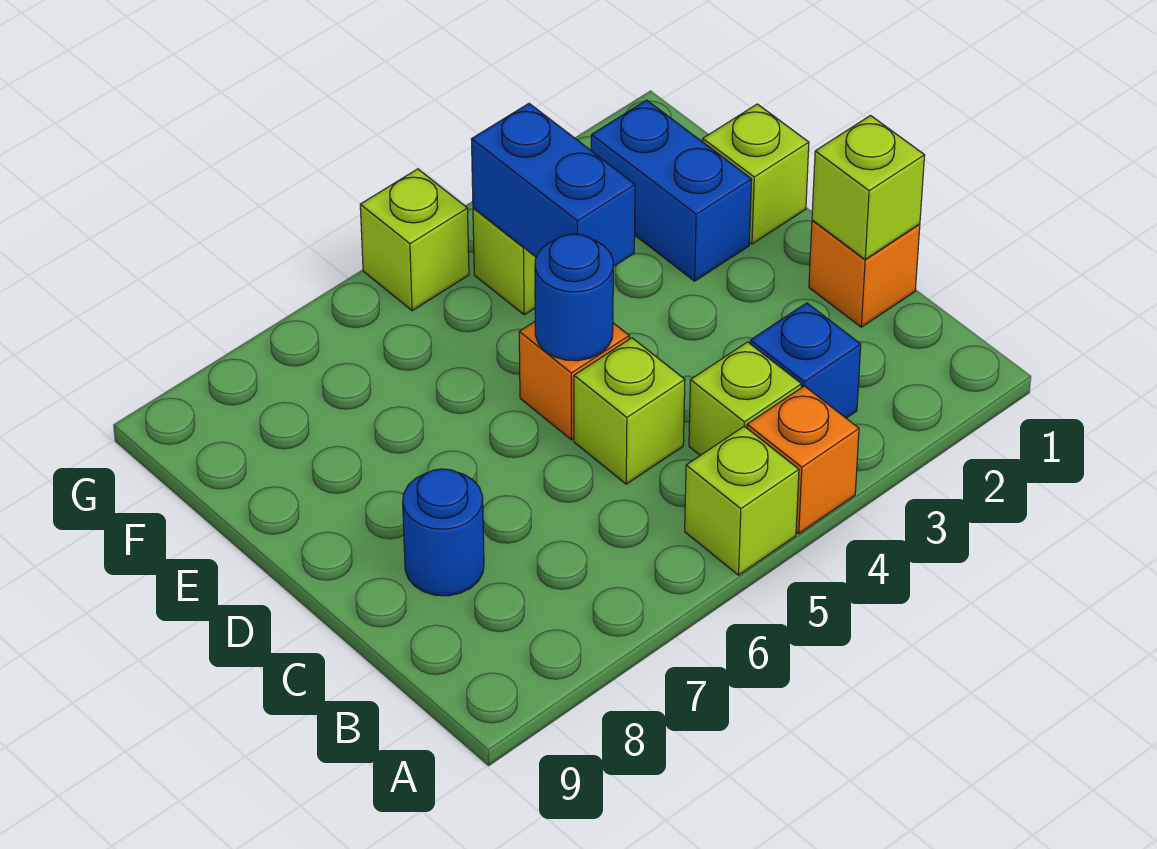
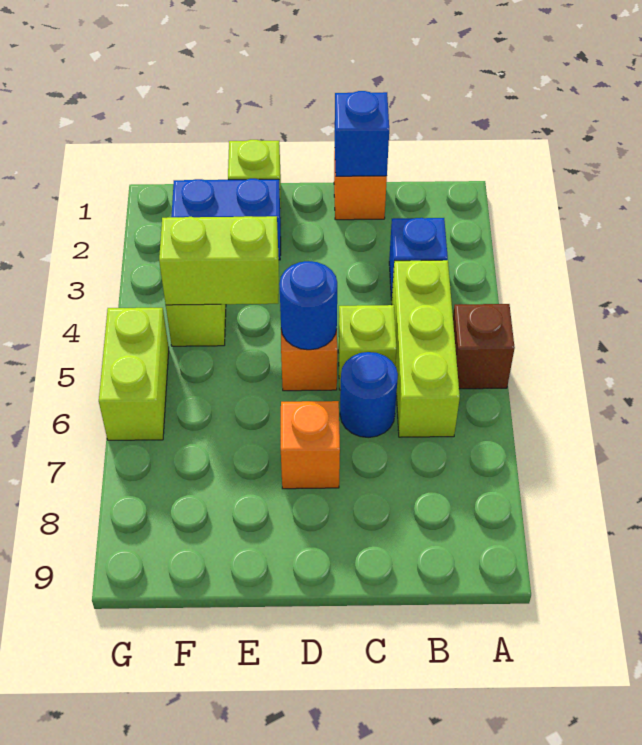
orange brick A4 level 1 -> orange brick D7 level 1
lime brick A5 level 1 -> brown brick A5 level 1
lime brick B4 level 1 -> lime brick B4:B6 level 1
lime brick C1 level 2 -> blue brick C1 level 2
blue round brick C8 level 1 -> blue round brick C6 level 1
blue brick E4:F4 level 2 -> lime brick E4:F4 level 2
lime brick G5 level 1 -> lime brick G5:G6 level 1

